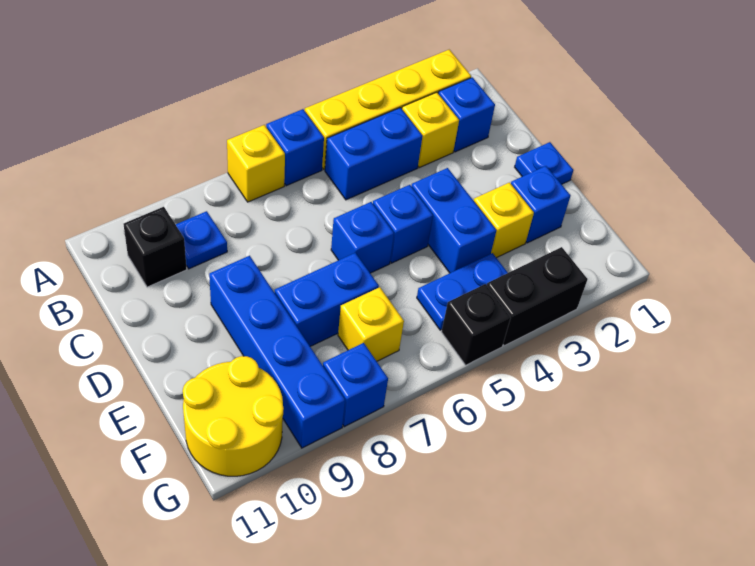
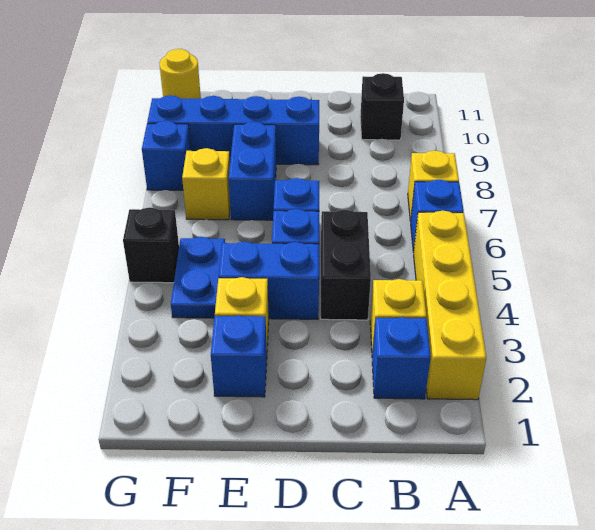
blue brick B4:B5 level 1 -> none
blue plate B9 level 1 -> none
blue plate D1 level 1 -> none
yellow round brick F10:G11 level 1 -> yellow round brick G11 level 1
black brick G3:G4 level 1 -> black brick C4:C5 level 1

